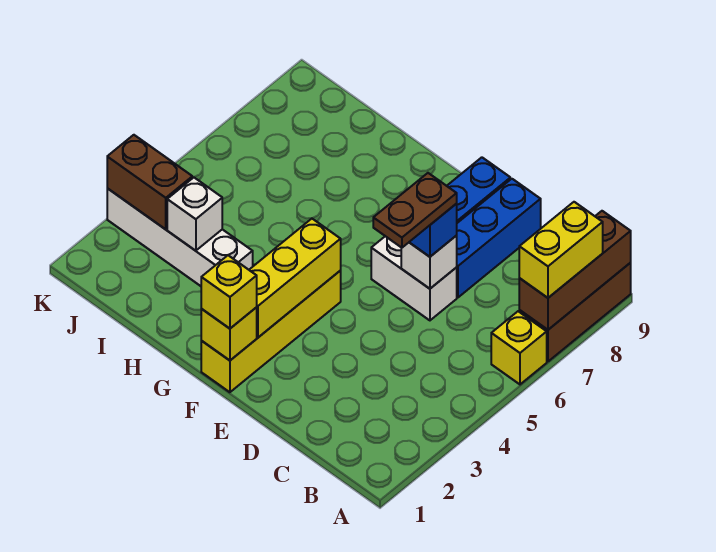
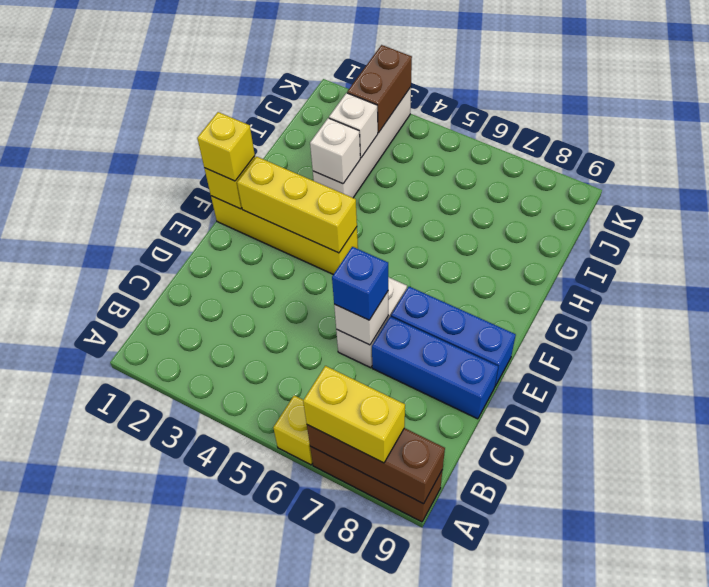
brown plate D5:D6 level 4 -> none
none -> white brick H3 level 2

